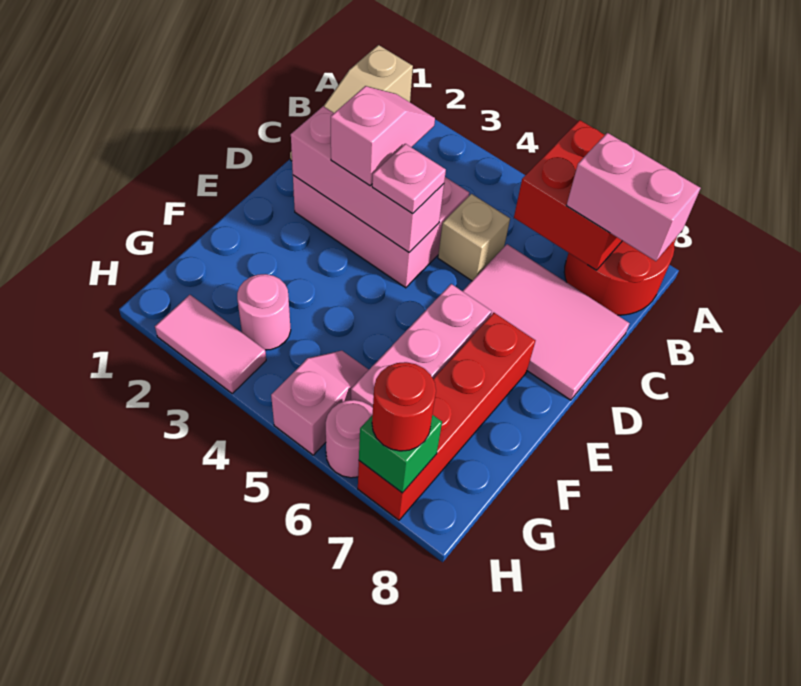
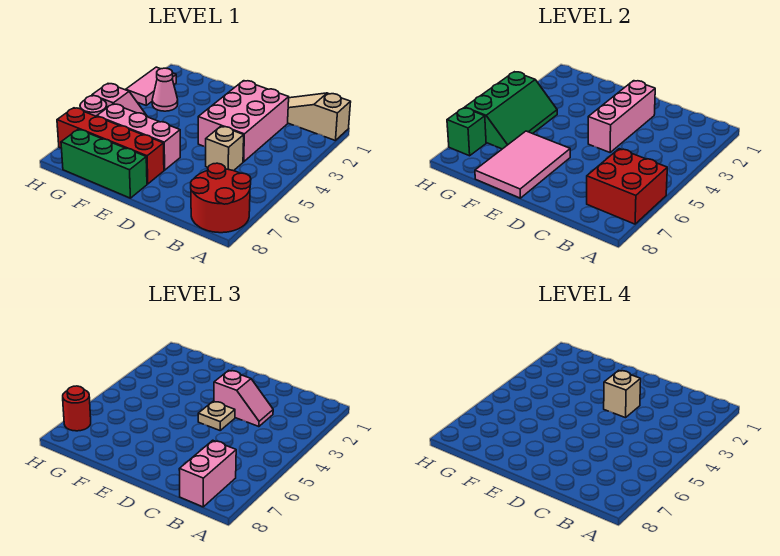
pink tile C6:D8 level 1 -> pink tile E6:F8 level 2
none -> tan brick D3 level 4
pink plate D4 level 3 -> tan plate D4 level 3
none -> green brick E8:G8 level 1
pink round brick G3 level 1 -> pink cone G3 level 1
none -> green slope G4:H6 level 2 top H

